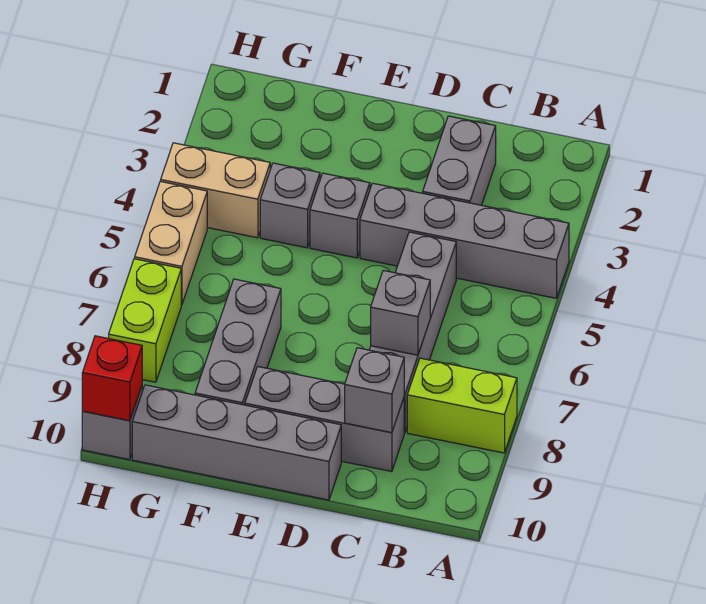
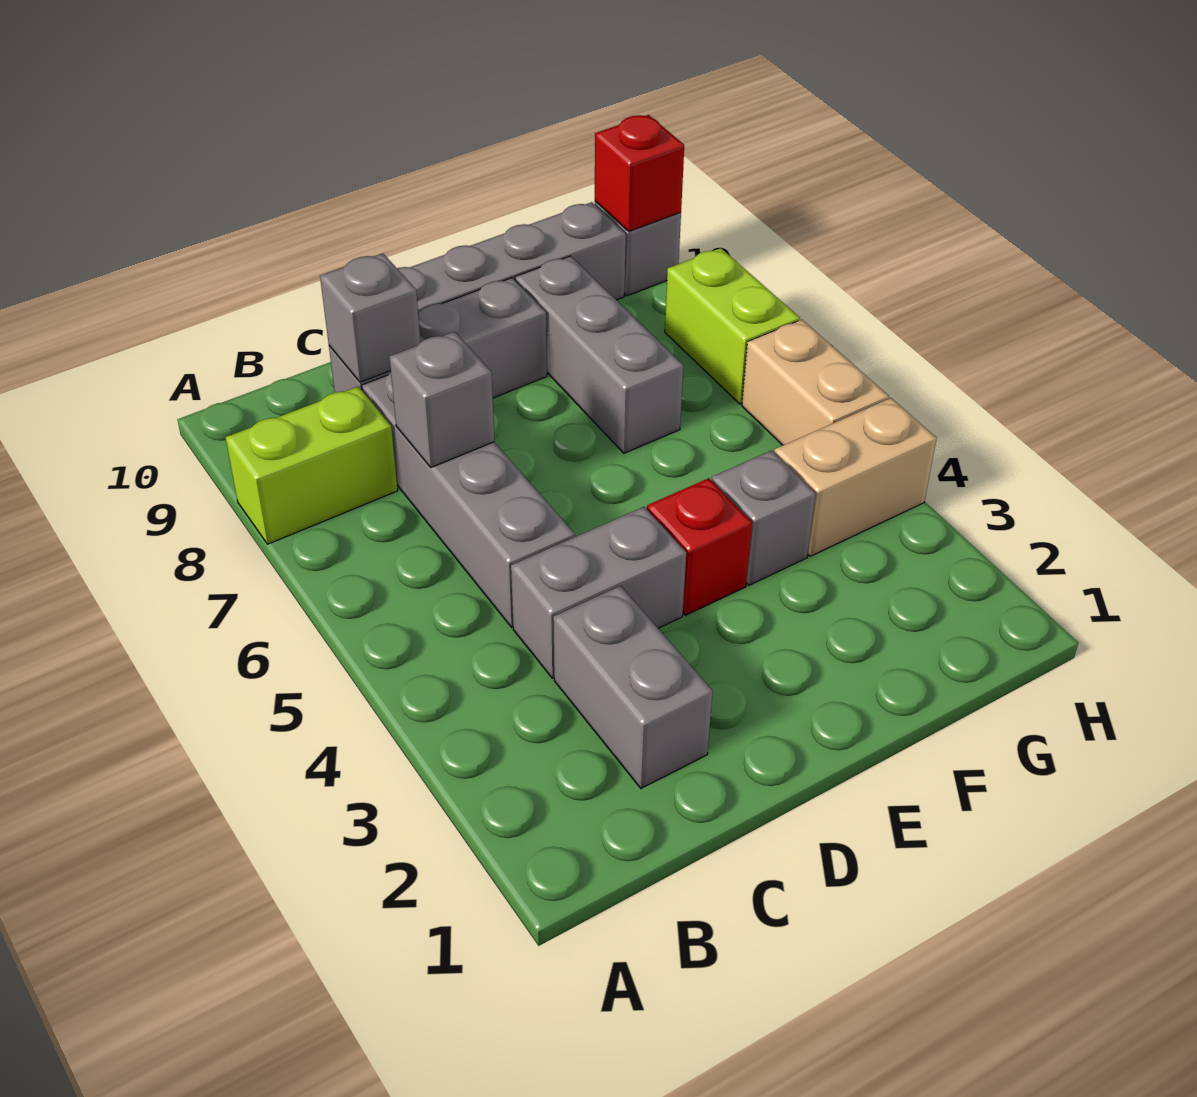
grey brick A4:D4 level 1 -> grey brick C4:D4 level 1
grey brick E4 level 1 -> red brick E4 level 1

